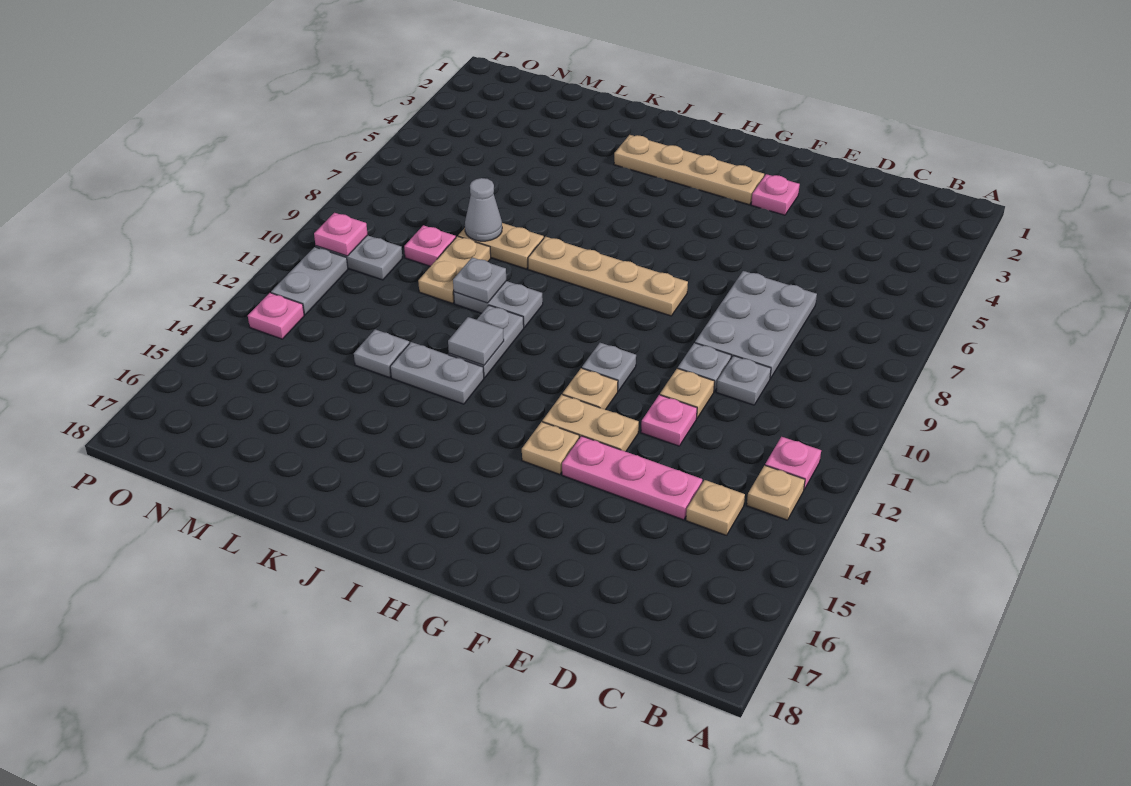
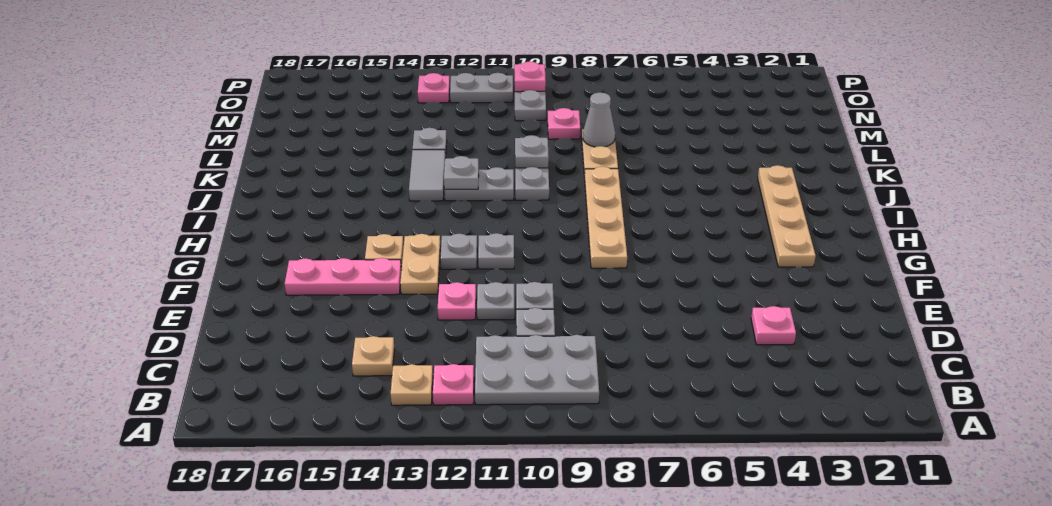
grey plate D7:E9 level 1 -> grey plate B9:C11 level 1
pink plate D14:F14 level 1 -> pink plate F14:F16 level 1
tan plate E11 level 1 -> grey plate E11 level 1
pink plate F3 level 1 -> pink plate D4 level 1
tan plate G12 level 1 -> grey plate G12 level 1
grey tile J12 level 2 -> grey plate J12 level 2
grey plate J13:K13 level 1 -> grey tile J13:K13 level 1
tan plate L9:L10 level 1 -> none

